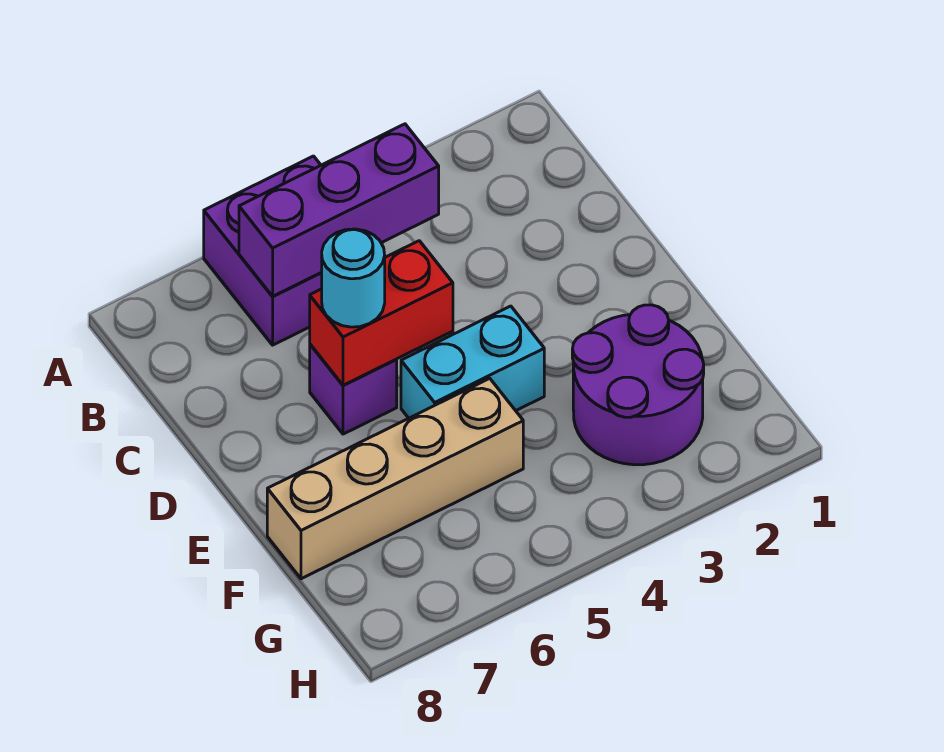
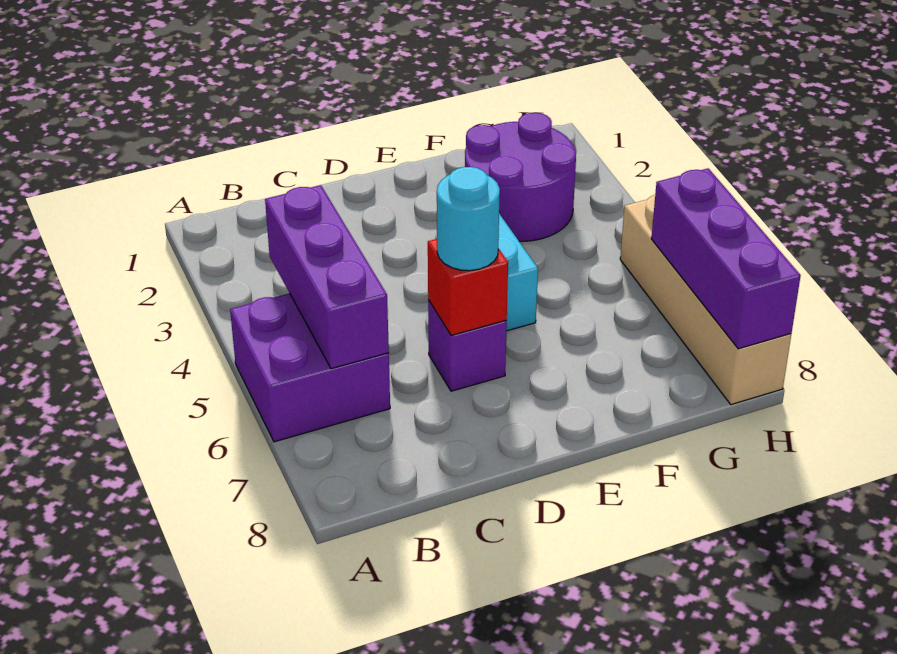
red brick D5:D6 level 2 -> red brick D6 level 2
tan brick F5:F8 level 1 -> tan brick H5:H8 level 1
none -> purple brick H6:H8 level 2

